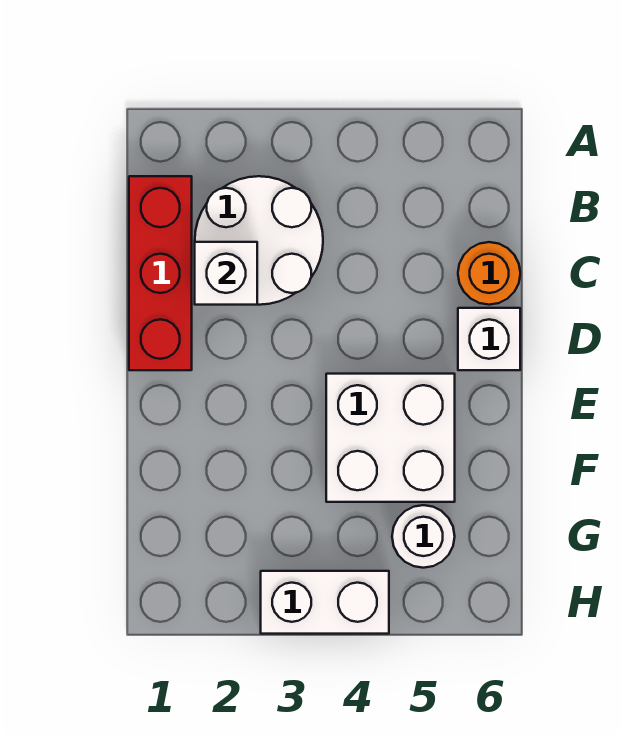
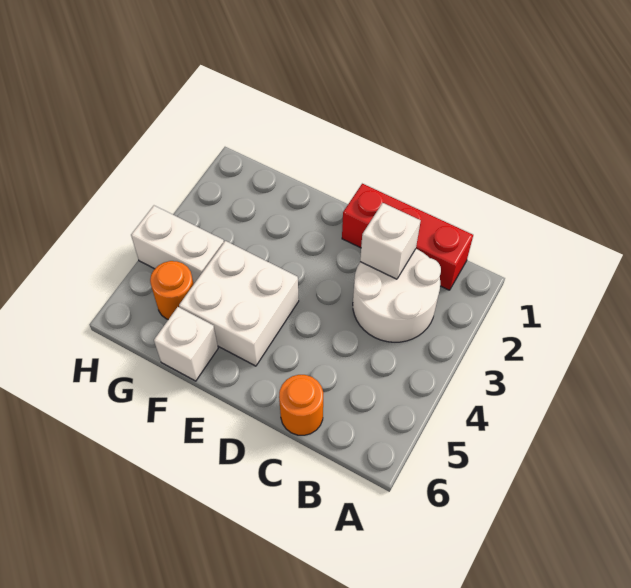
white brick D6 level 1 -> white brick F6 level 1
white round brick G5 level 1 -> orange round brick G5 level 1
white brick H3:H4 level 1 -> white brick G4:H4 level 1

